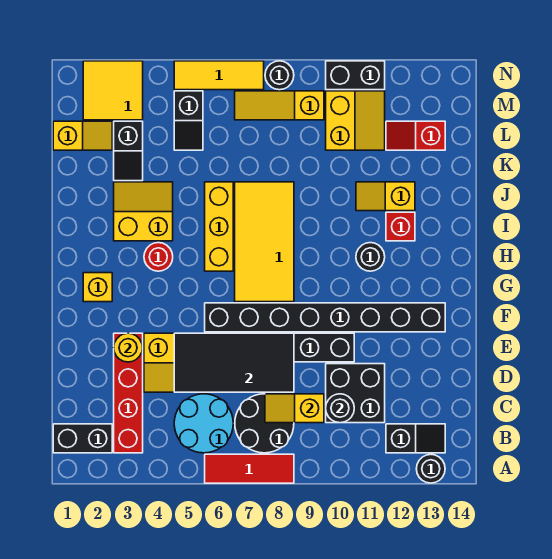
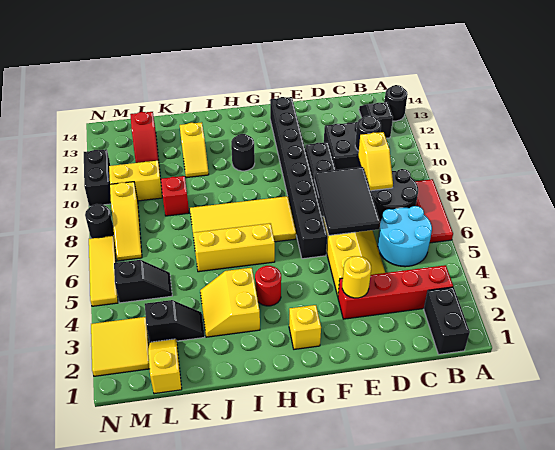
black tile D5:E8 level 2 -> black tile D6:E8 level 2
red brick I12 level 1 -> red brick K9 level 1

